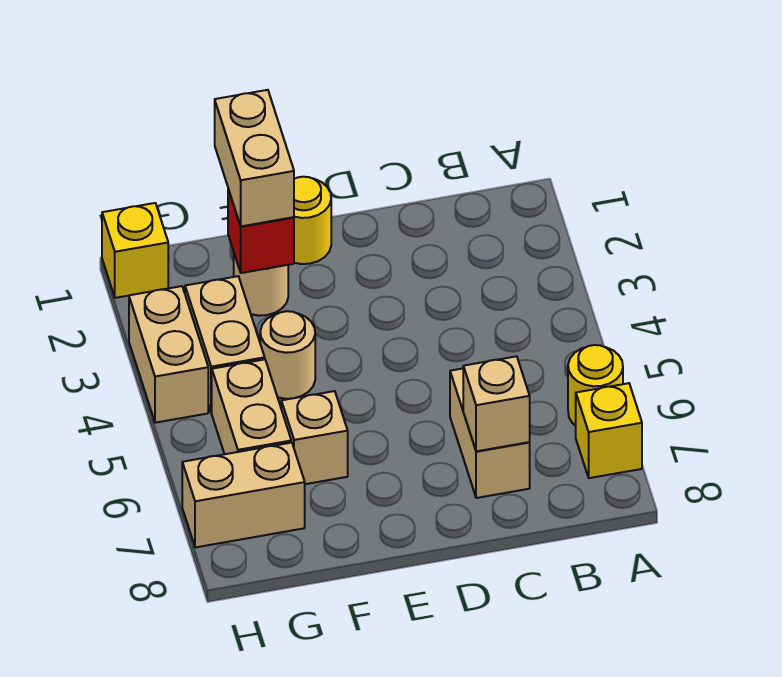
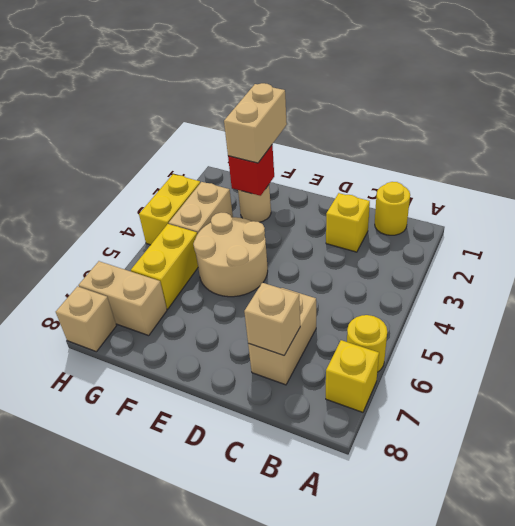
yellow round brick E1 level 1 -> yellow round brick B1 level 1
tan round brick F4 level 1 -> tan round brick E4:F5 level 1
tan brick F6 level 1 -> tan brick H8 level 1
tan brick G5:G6 level 1 -> yellow brick G5:G6 level 1
yellow brick H1 level 1 -> yellow brick C2 level 1
tan brick H3:H4 level 1 -> yellow brick H3:H4 level 1

